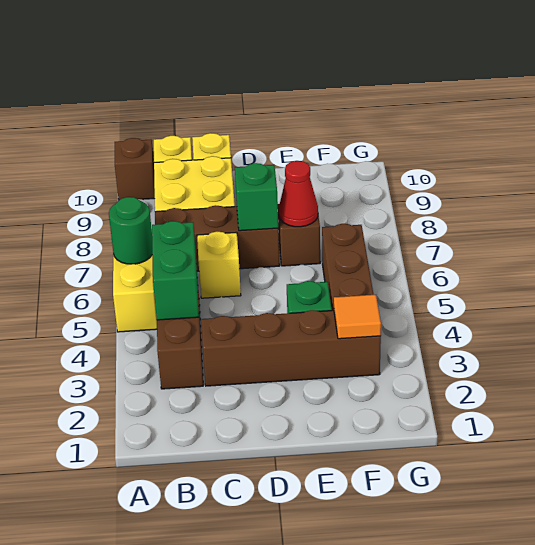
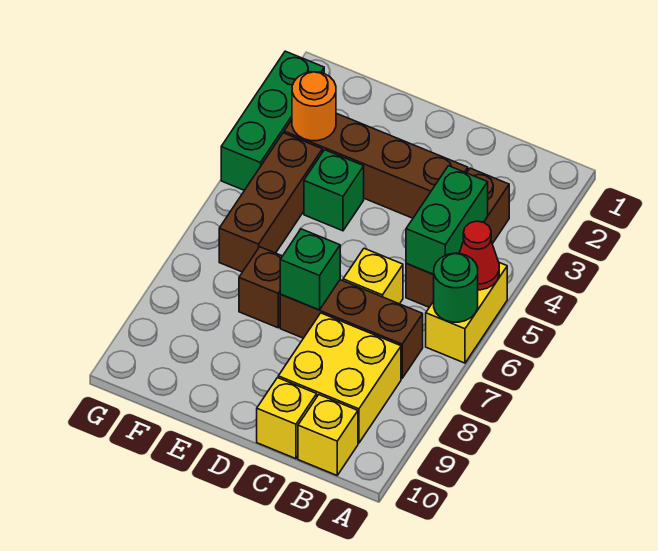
brown brick A10 level 1 -> none
red cone E7 level 2 -> red cone A5 level 2
orange tile F3 level 2 -> orange round brick F3 level 2
none -> green brick G2:G4 level 1

